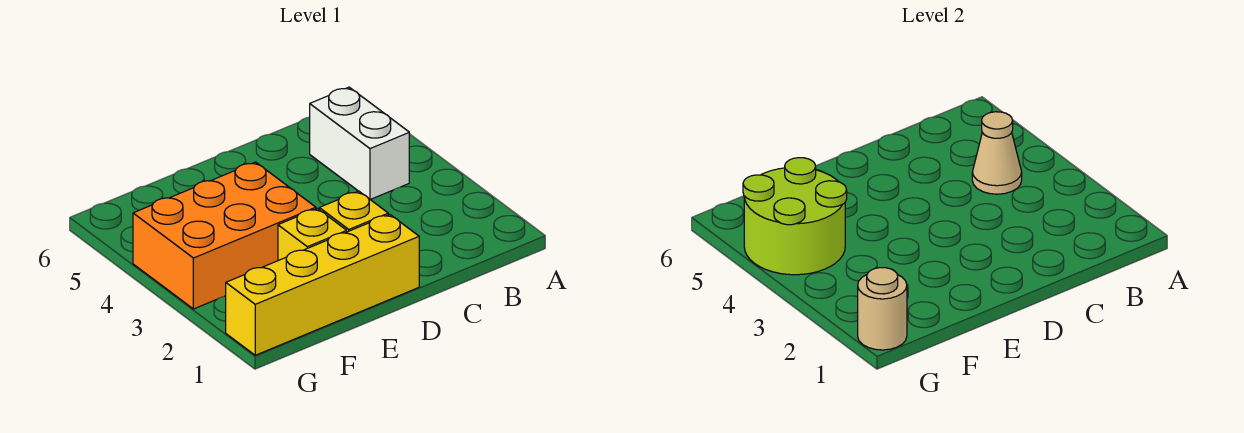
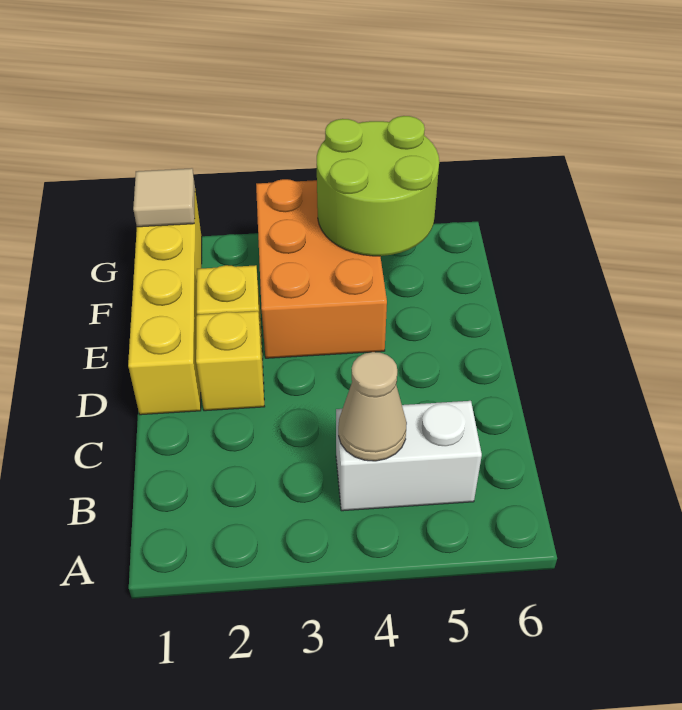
tan round brick G1 level 2 -> tan tile G1 level 2

